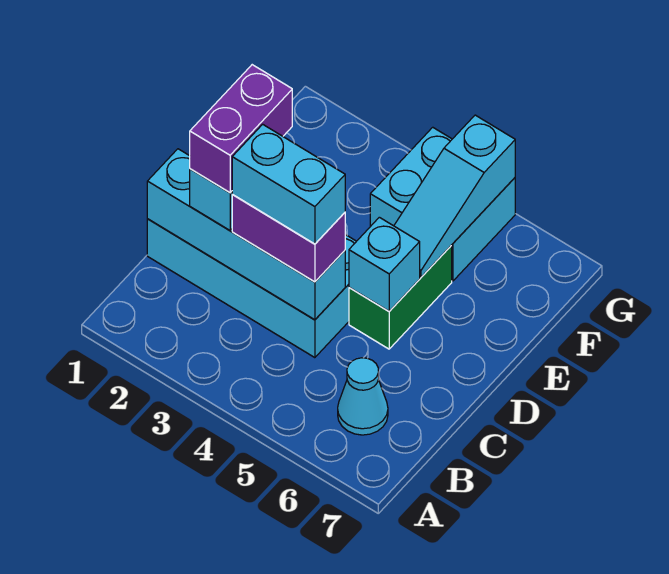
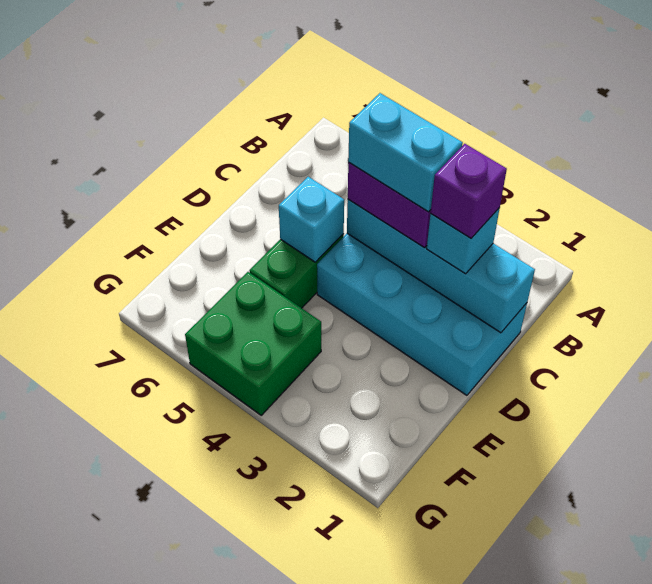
cyan cone B6 level 1 -> none
purple brick C2:D2 level 4 -> purple brick C2 level 4
cyan slope E5:G5 level 2 top G -> none
cyan brick F4:G5 level 1 -> green brick F4:G5 level 1

